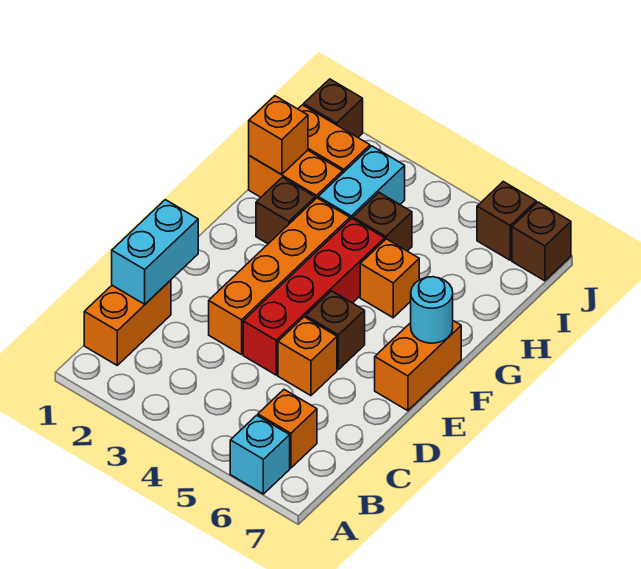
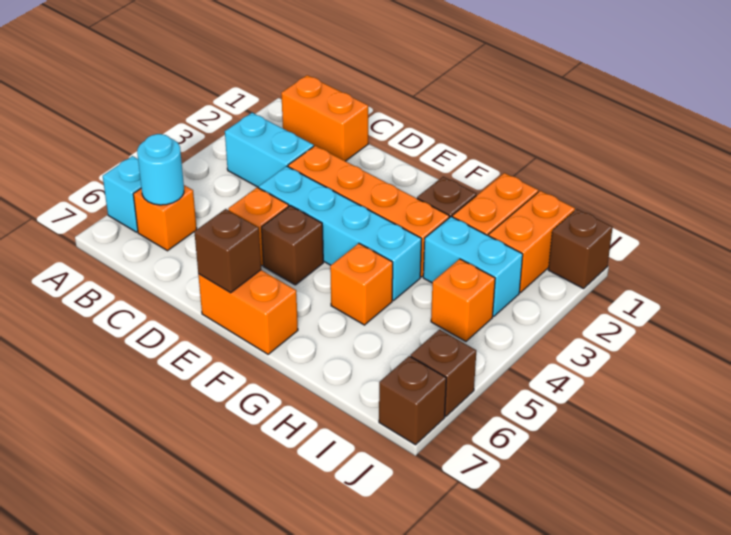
cyan brick C1:D1 level 2 -> cyan brick B3:C3 level 1
red brick D4:G4 level 1 -> cyan brick D4:G4 level 1
cyan round brick F7 level 2 -> cyan round brick B6 level 2
orange brick H1 level 2 -> orange brick I4 level 1
brown brick H4 level 1 -> brown brick E7 level 2

